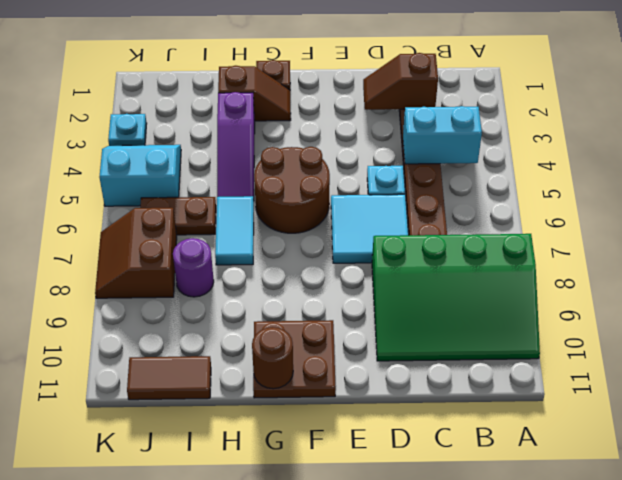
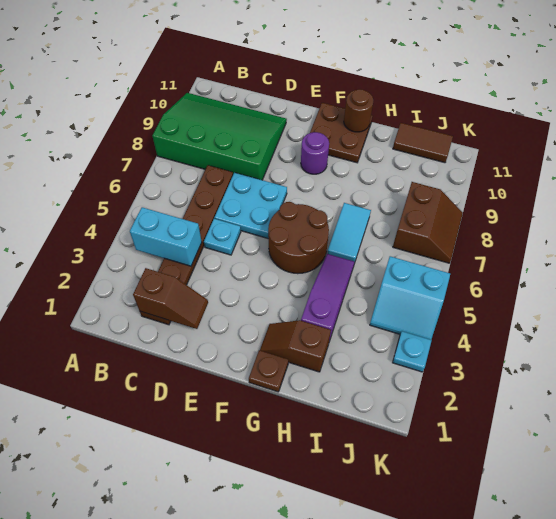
cyan tile D6:E7 level 1 -> cyan plate D6:E7 level 1
brown plate I6:J6 level 1 -> none
purple round brick I8 level 1 -> purple round brick F9 level 1

